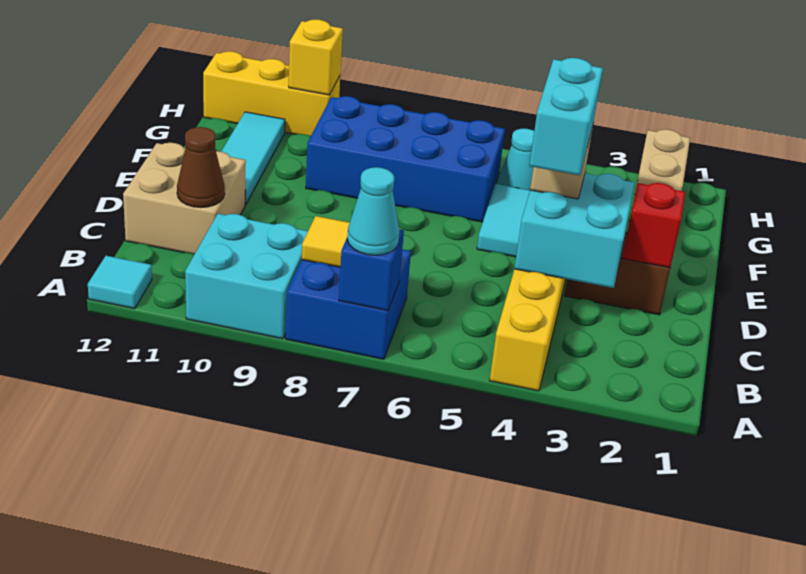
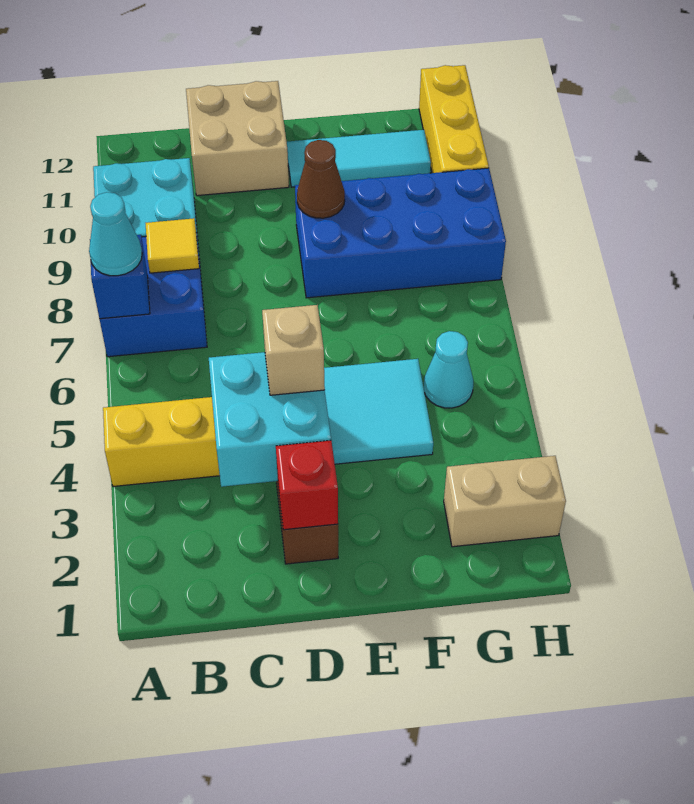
cyan tile A12 level 1 -> none
cyan brick C4:D4 level 4 -> none
brown cone C11 level 2 -> brown cone E9 level 2
blue brick F6:G9 level 1 -> blue brick E8:H9 level 1
yellow brick H10 level 2 -> none

